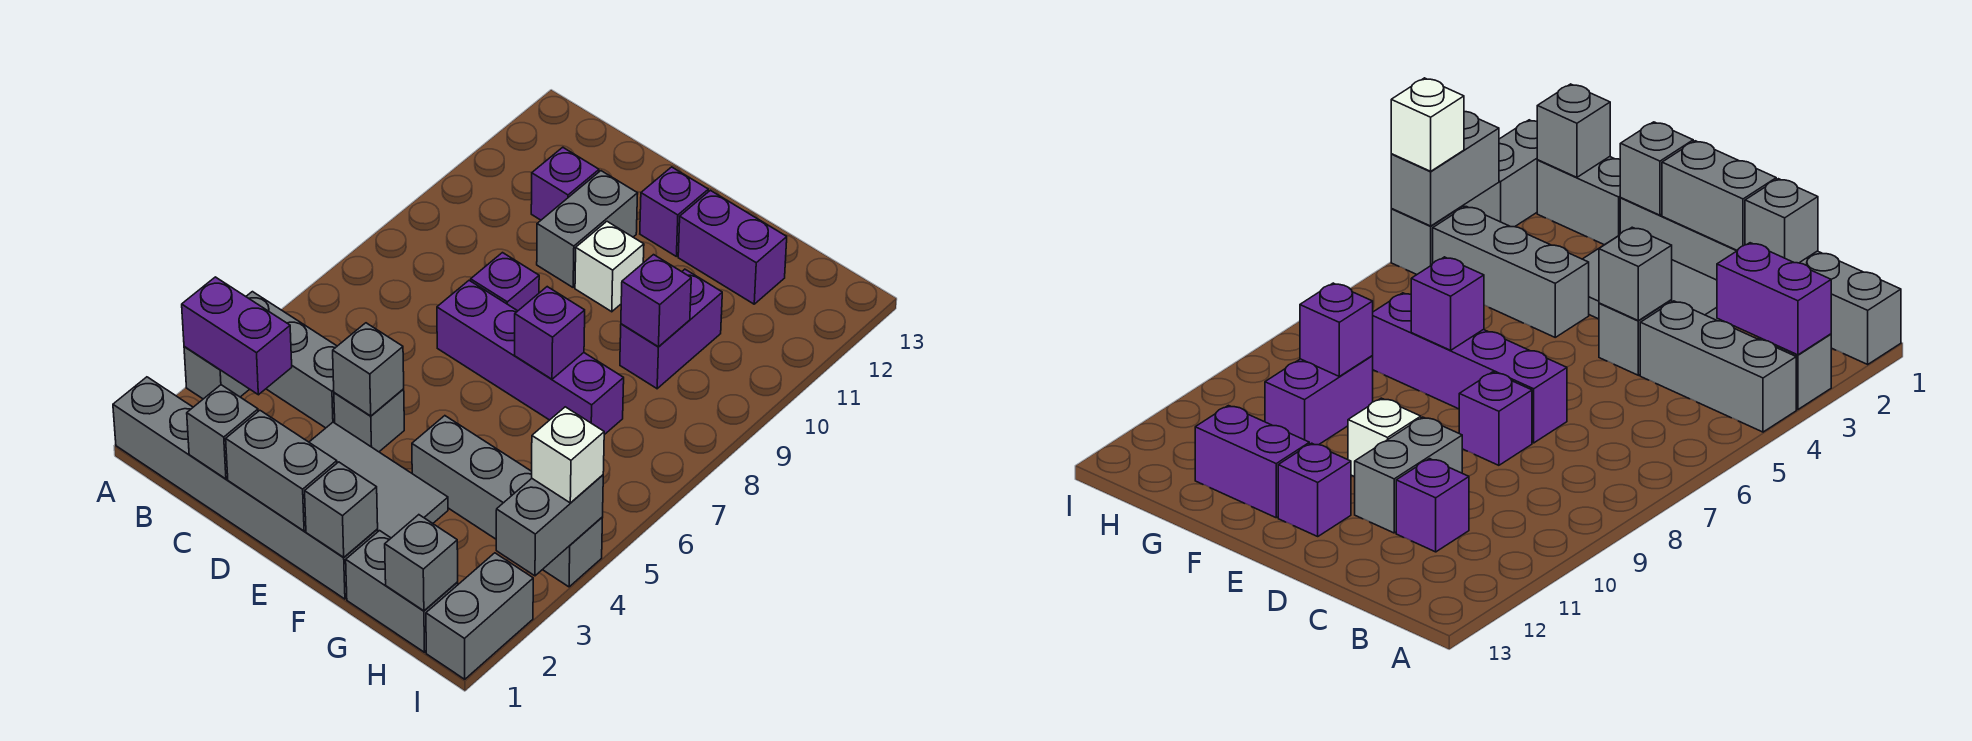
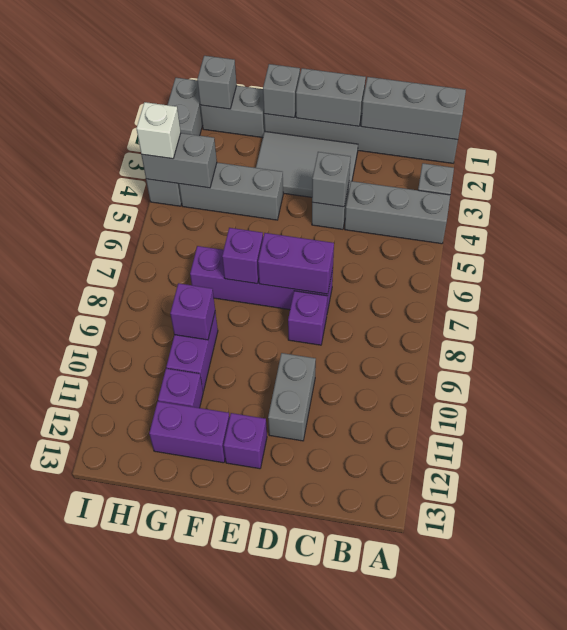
purple brick A3:B3 level 2 -> purple brick D7:E7 level 2
grey brick C1 level 2 -> grey brick A1:C1 level 2
purple brick C11 level 1 -> purple brick G11 level 1
white brick E10 level 1 -> none
grey brick I3:I4 level 2 -> grey brick H4:I4 level 2

